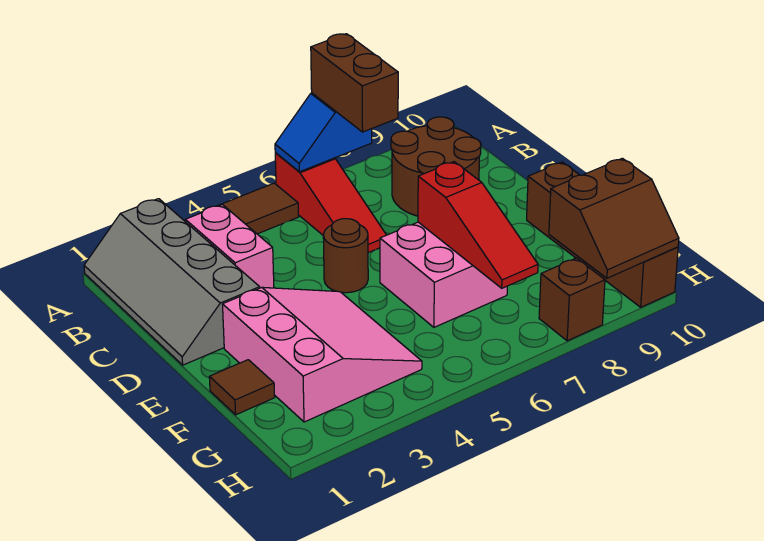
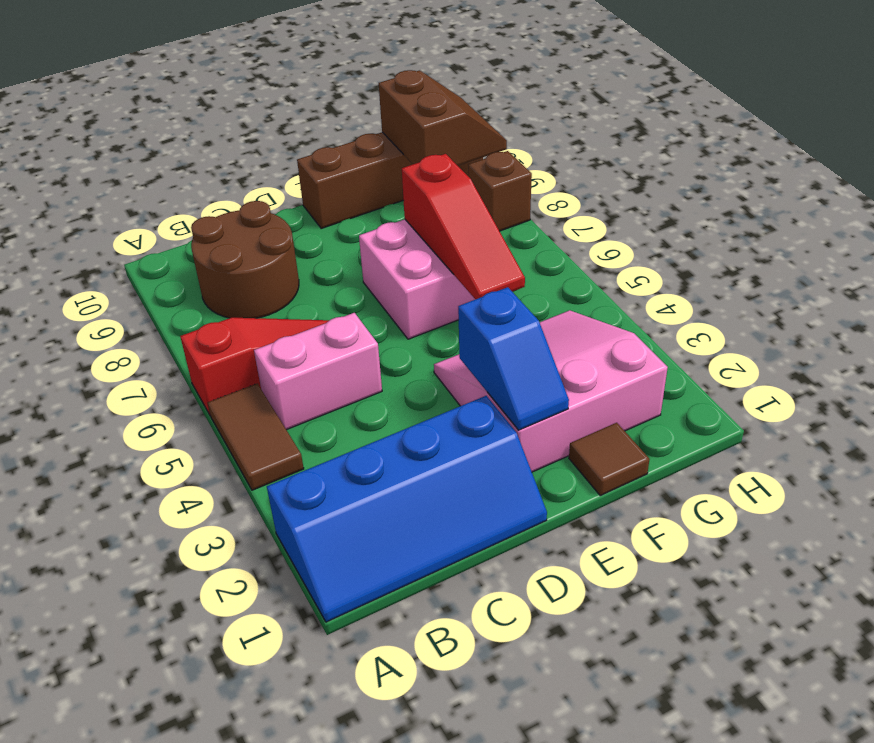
grey slope A1:D2 level 1 top 2 -> blue slope A1:D2 level 1 top 2
blue slope A6:A7 level 2 top 7 -> blue slope E2:E3 level 2 top 3
brown brick A7:B7 level 3 -> none
pink brick B3:C3 level 1 -> pink brick B5:C5 level 1
brown round brick D5 level 1 -> none
red slope E7:G7 level 2 top E -> red slope F5:F7 level 2 top 7

